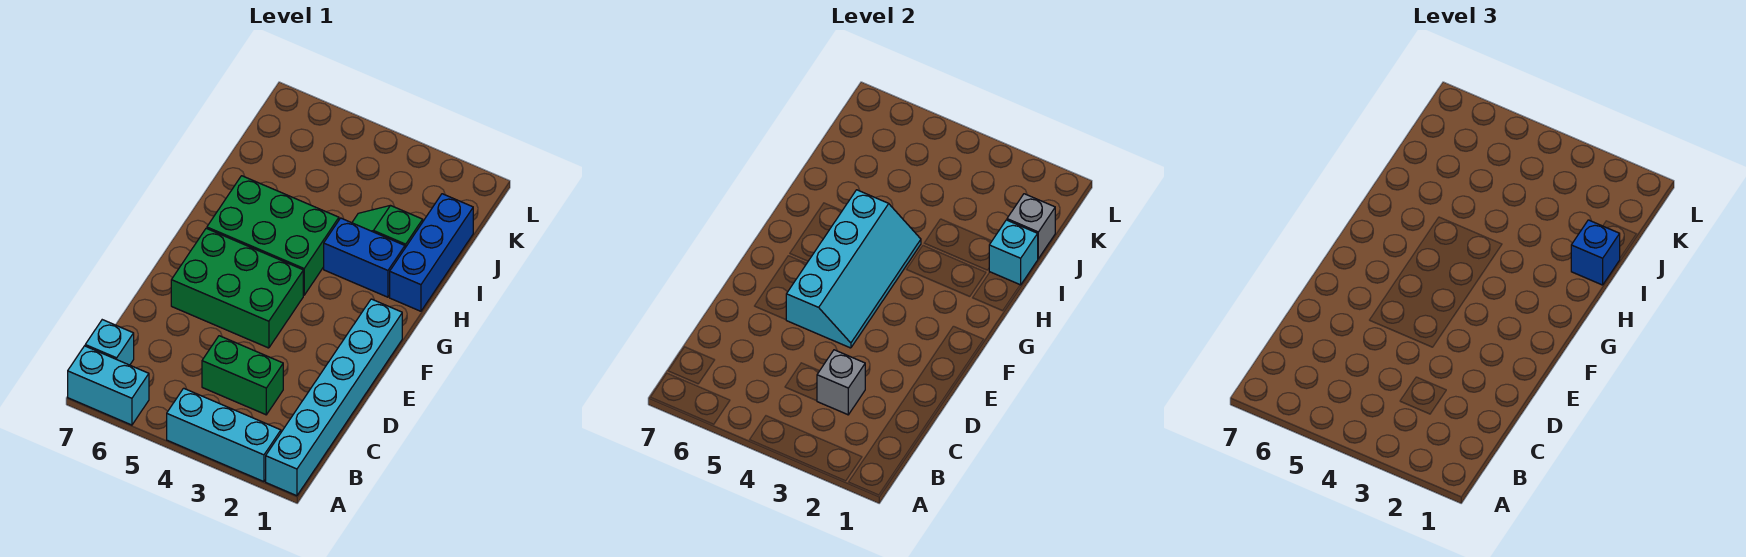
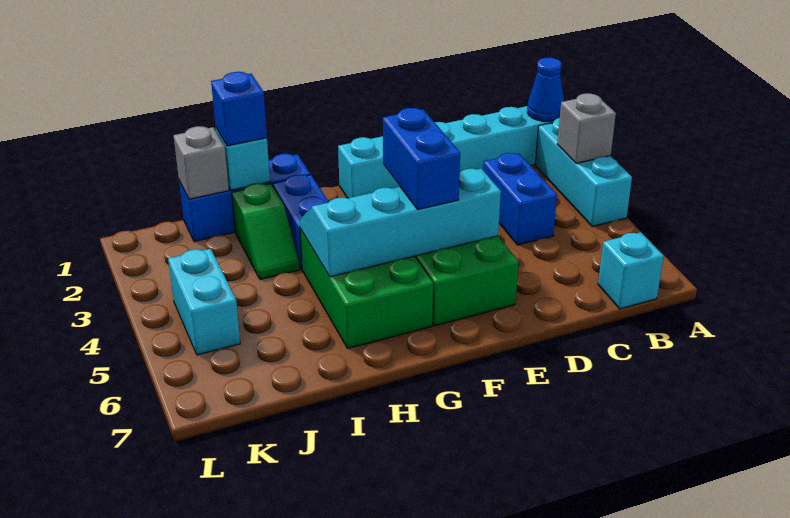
none -> blue cone A1 level 2
cyan brick A6:A7 level 1 -> cyan brick K4:K5 level 1
green brick C3:C4 level 1 -> blue brick C3:C4 level 1
grey brick C3 level 2 -> grey brick A3 level 2
none -> blue brick F4:F5 level 3

